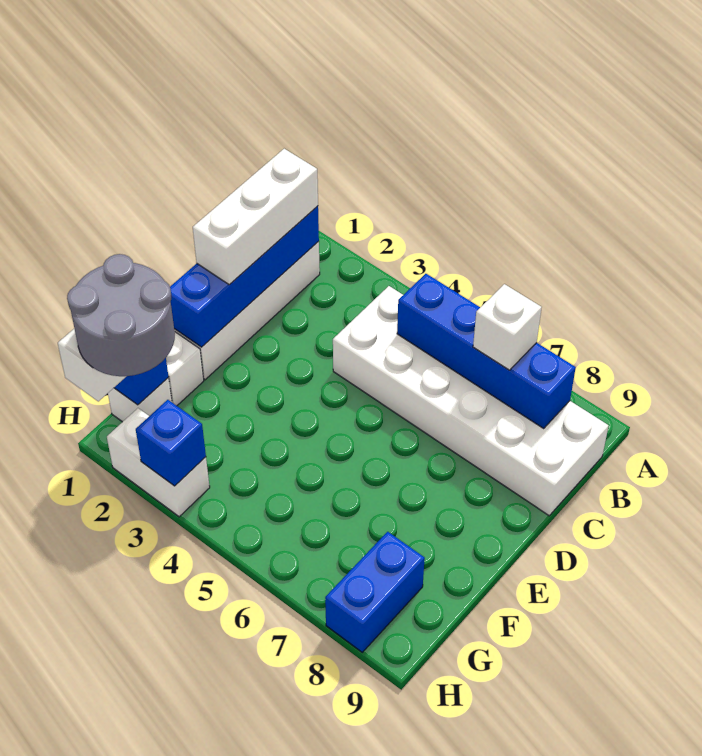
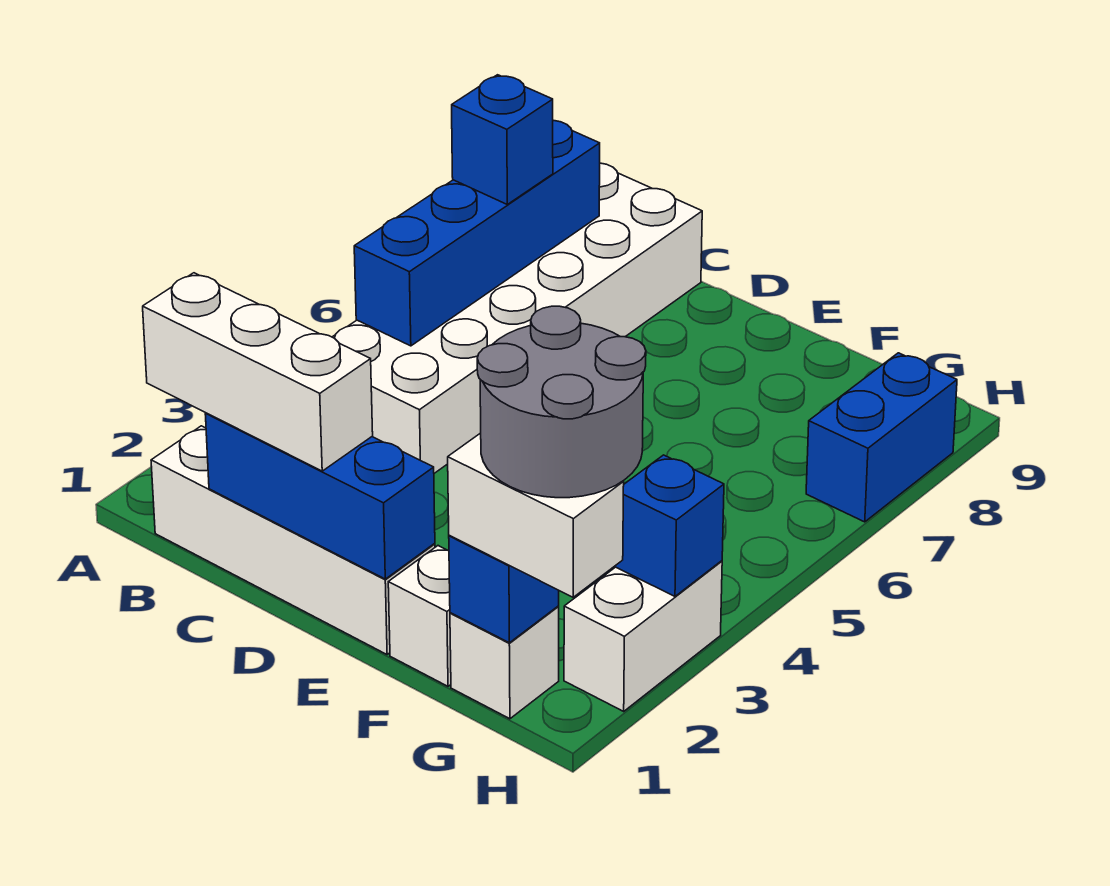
blue brick B1:E1 level 2 -> blue brick C1:E1 level 2
white brick B7 level 3 -> blue brick B7 level 3
blue brick G8:H8 level 1 -> blue brick H7:H8 level 1

